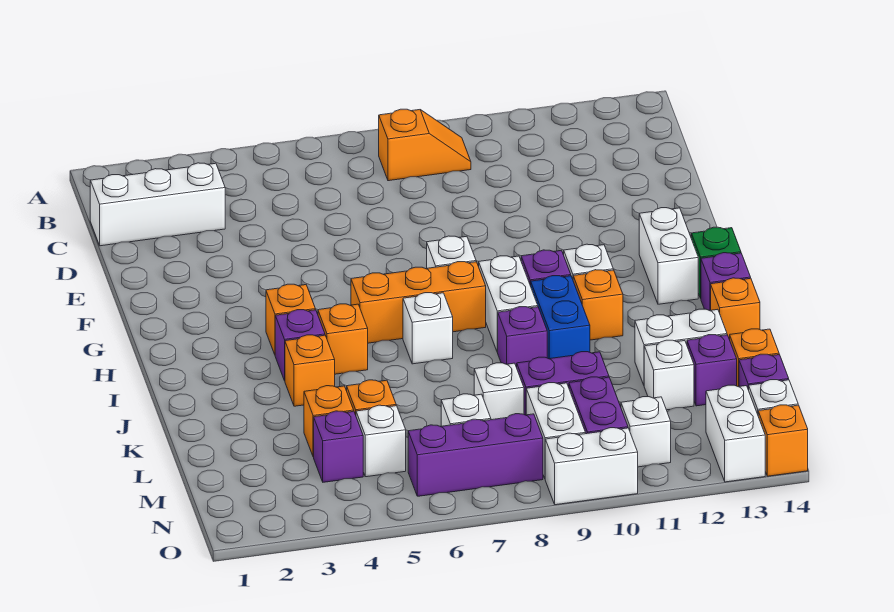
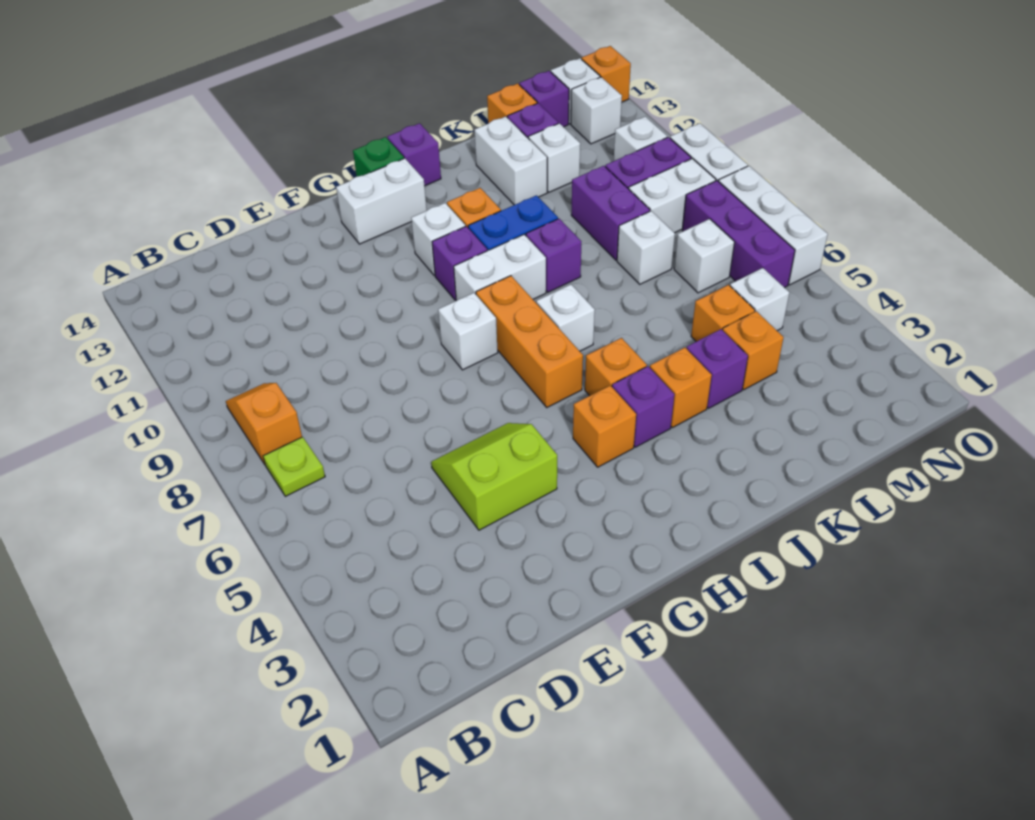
none -> lime plate B7 level 1
white brick C1:C3 level 1 -> white brick O6:O8 level 1
none -> lime slope E4:F5 level 1 top 4
orange brick J14 level 1 -> none
purple brick M4 level 1 -> purple brick K4 level 1
white brick N13:O13 level 1 -> white brick N13 level 1

